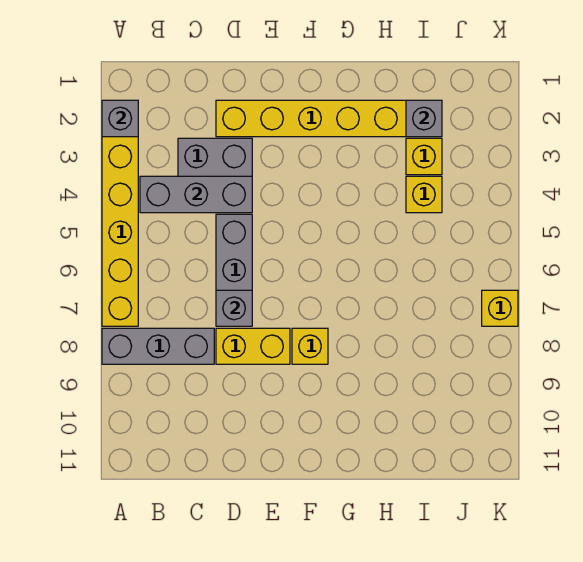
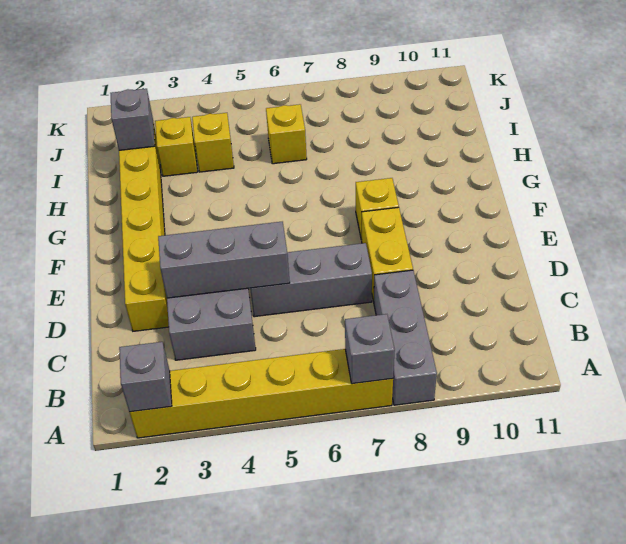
grey brick B4:D4 level 2 -> grey brick D3:D5 level 2
grey brick D7 level 2 -> grey brick A7 level 2
yellow brick K7 level 1 -> yellow brick I6 level 1

